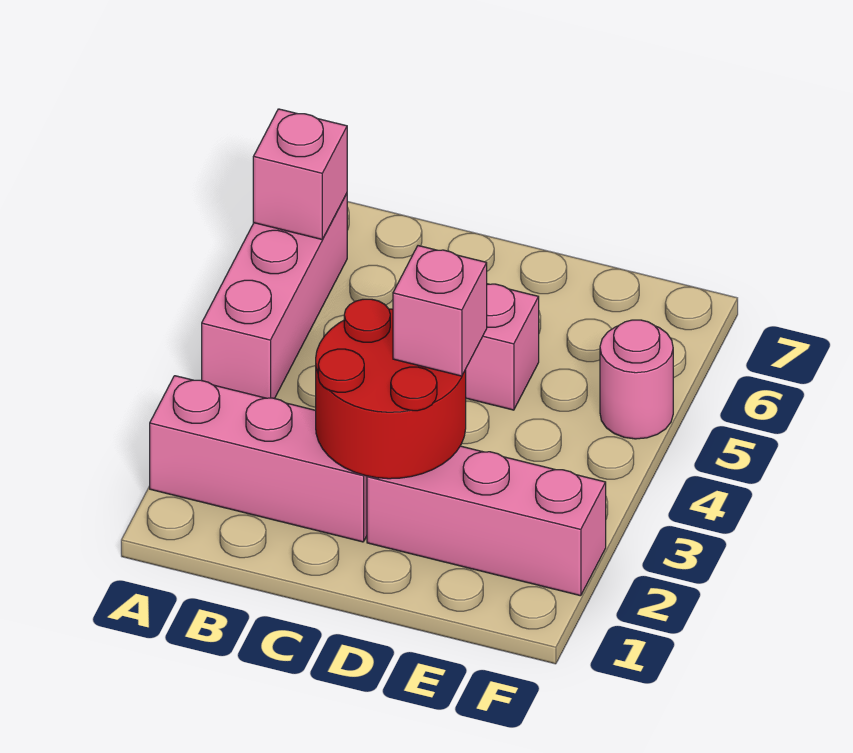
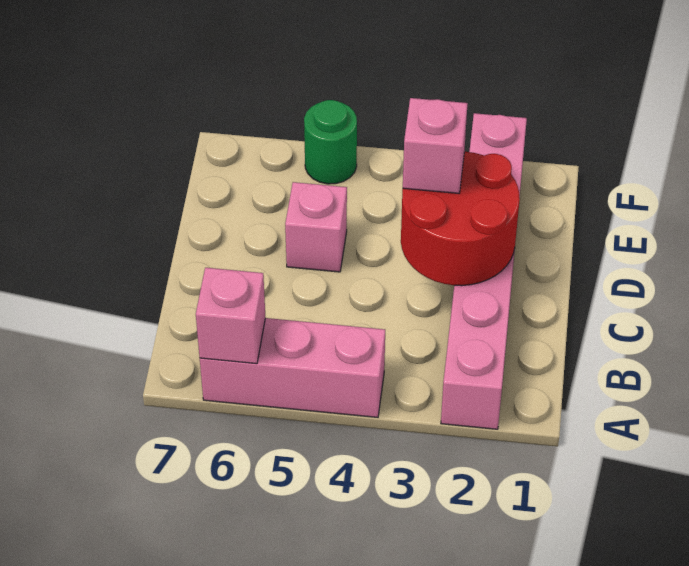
pink round brick F5 level 1 -> green round brick F5 level 1

